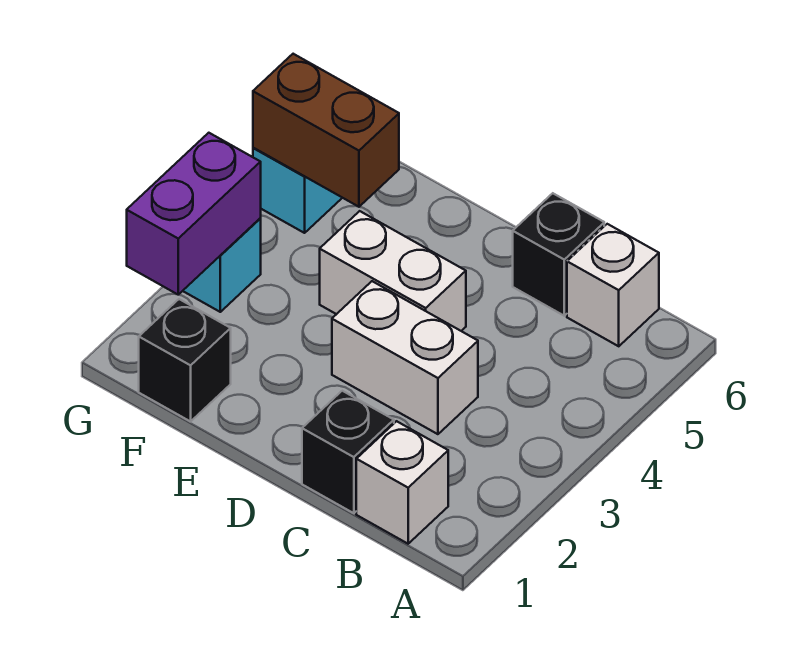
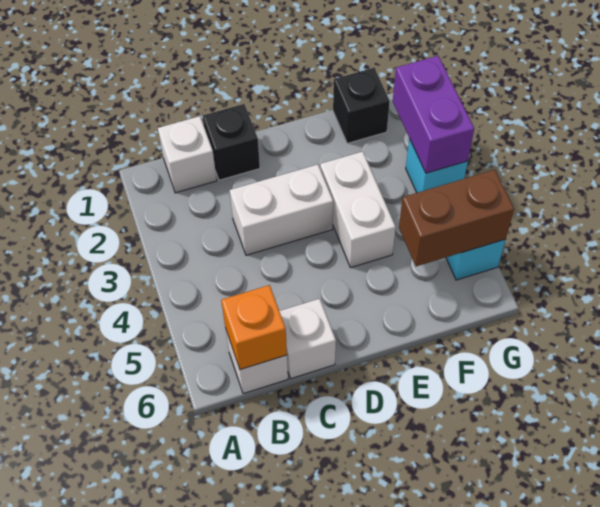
none -> orange brick B6 level 2
black brick C6 level 1 -> white brick C6 level 1
white brick D4:E4 level 1 -> white brick E3:E4 level 1

